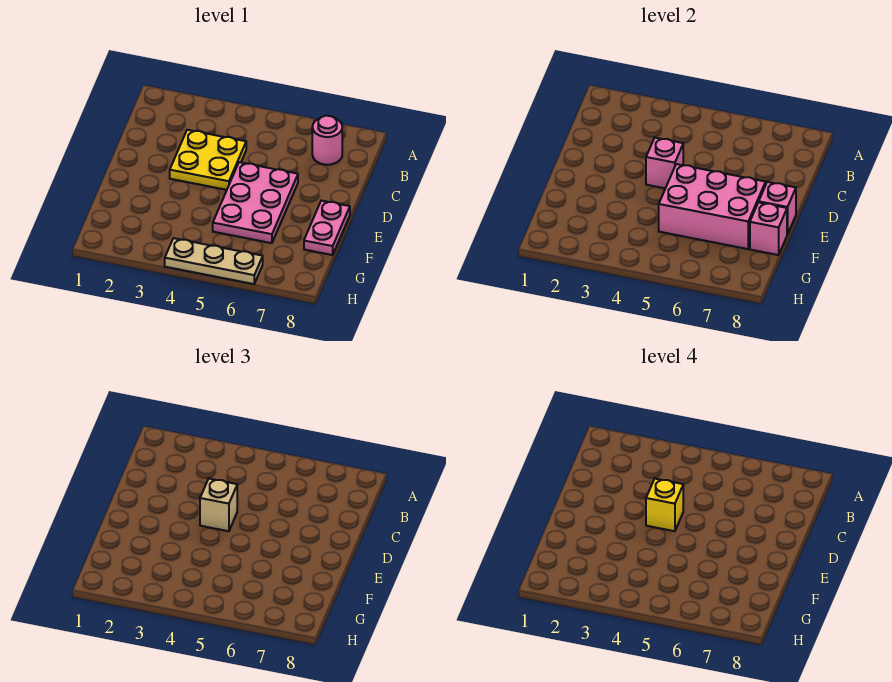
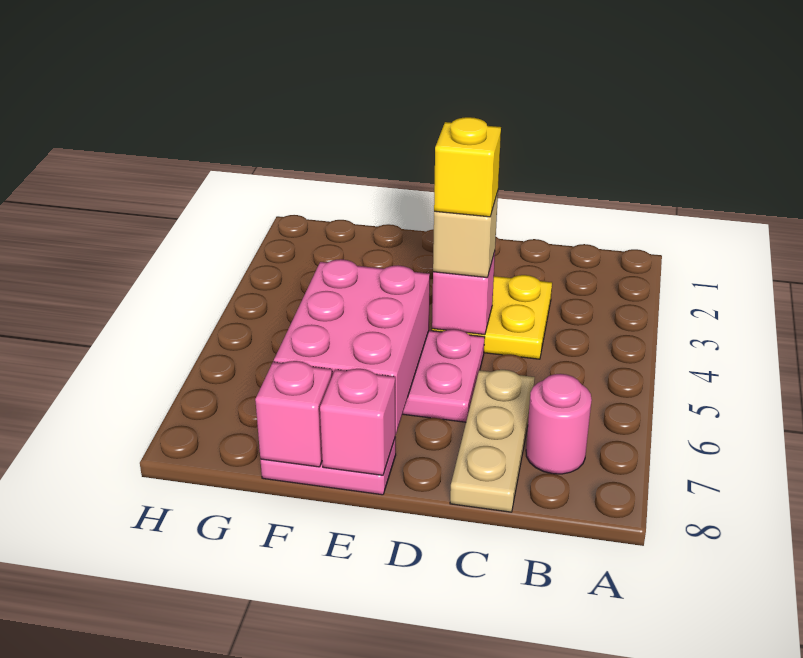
tan plate H4:H6 level 1 -> tan plate C6:C8 level 1

